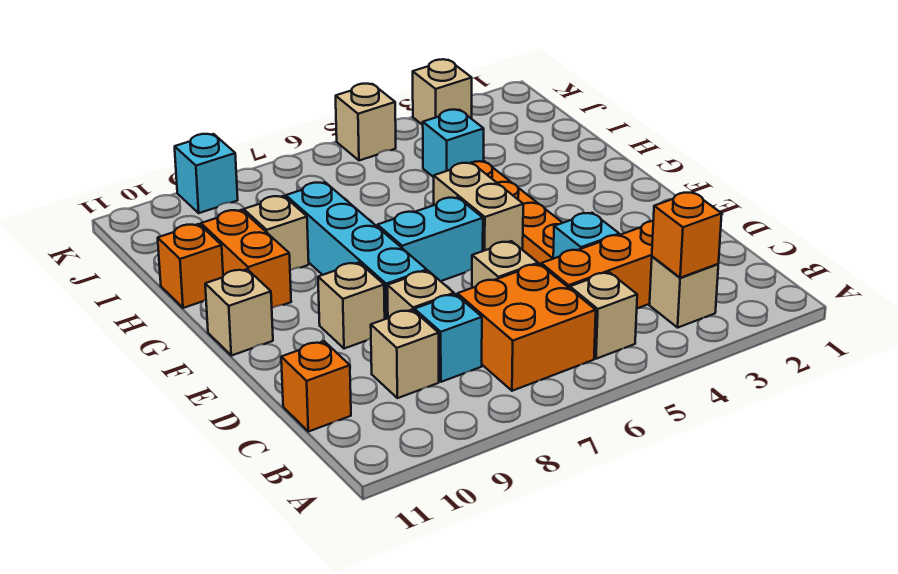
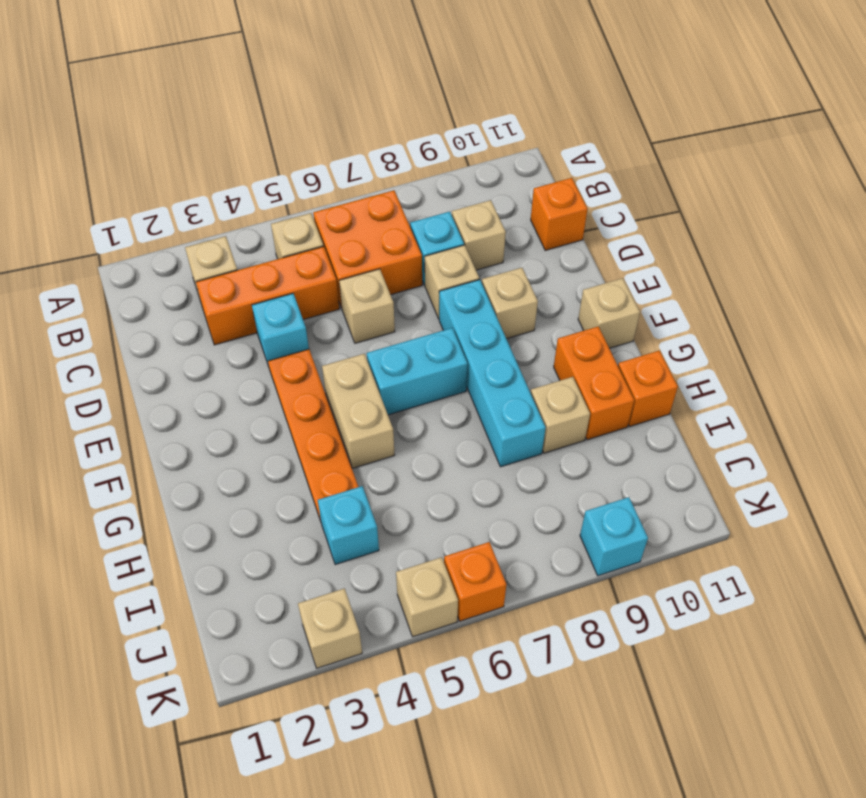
orange brick B3 level 2 -> orange brick K6 level 1

